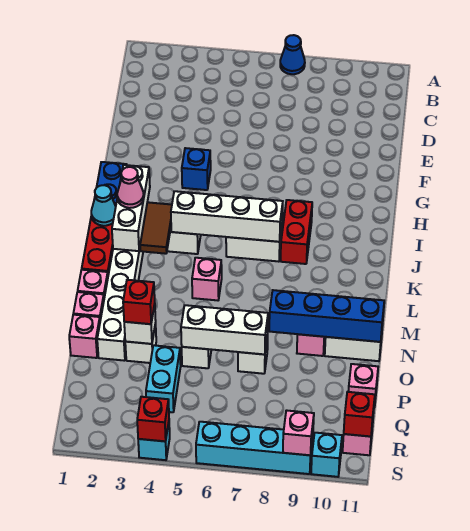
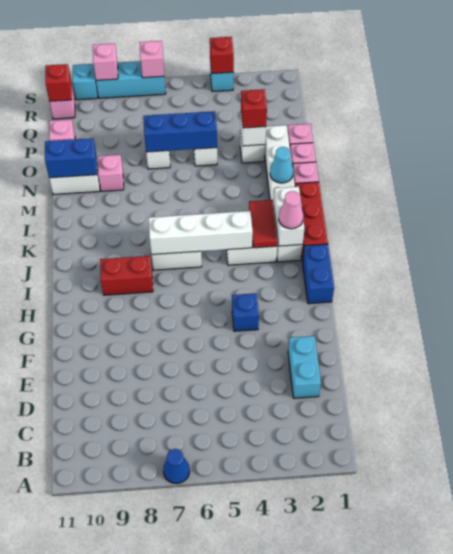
white brick I2:K2 level 2 -> white brick J2:K2 level 2
red brick I8:J8 level 1 -> red brick I8:I9 level 1
cyan cone J1 level 2 -> cyan cone M2 level 2
brown tile J3:K3 level 2 -> red tile J3:K3 level 2
pink brick L5 level 1 -> pink brick S7 level 2
blue brick N8:N11 level 2 -> blue brick N10:N11 level 2
white brick O5:O7 level 2 -> blue brick O5:O7 level 2
cyan brick P4:Q4 level 1 -> cyan brick D2:E2 level 1
cyan brick S6:S9 level 1 -> cyan brick S7:S9 level 1

